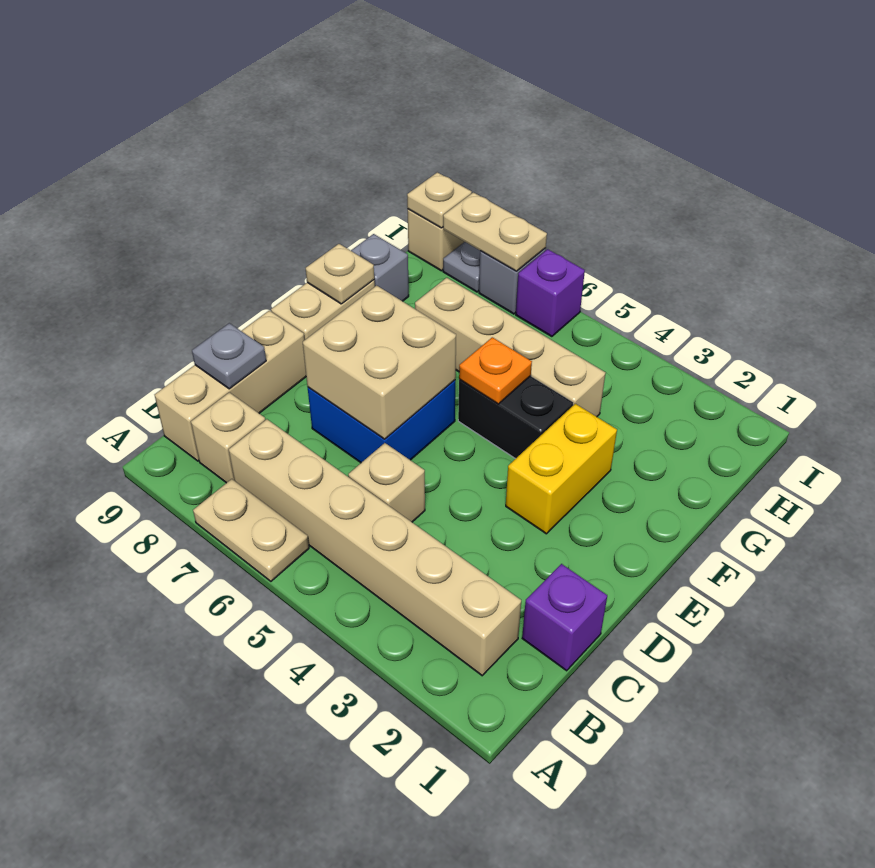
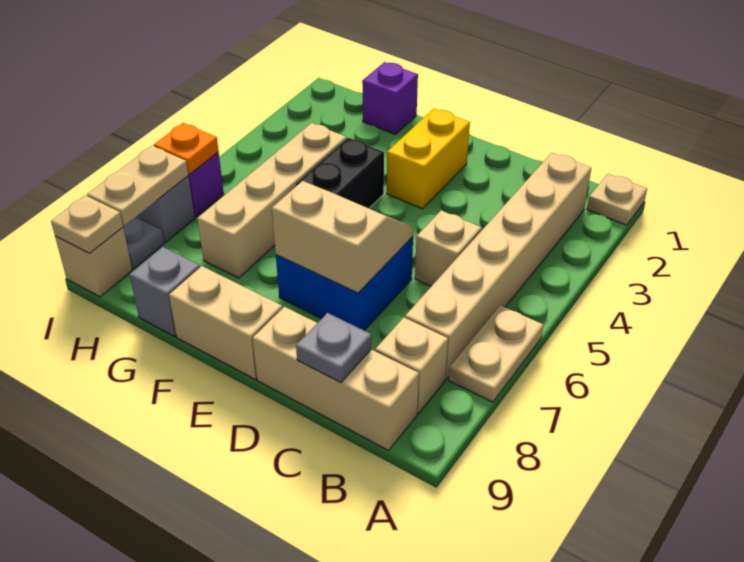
purple brick C1 level 1 -> purple brick G1 level 1
tan brick D6:E7 level 2 -> tan slope D6:E7 level 2 top 7
yellow brick E3:F3 level 1 -> yellow brick E2:E3 level 1
orange plate F5 level 2 -> orange plate I6 level 2
tan plate F9 level 2 -> tan plate A1 level 1

